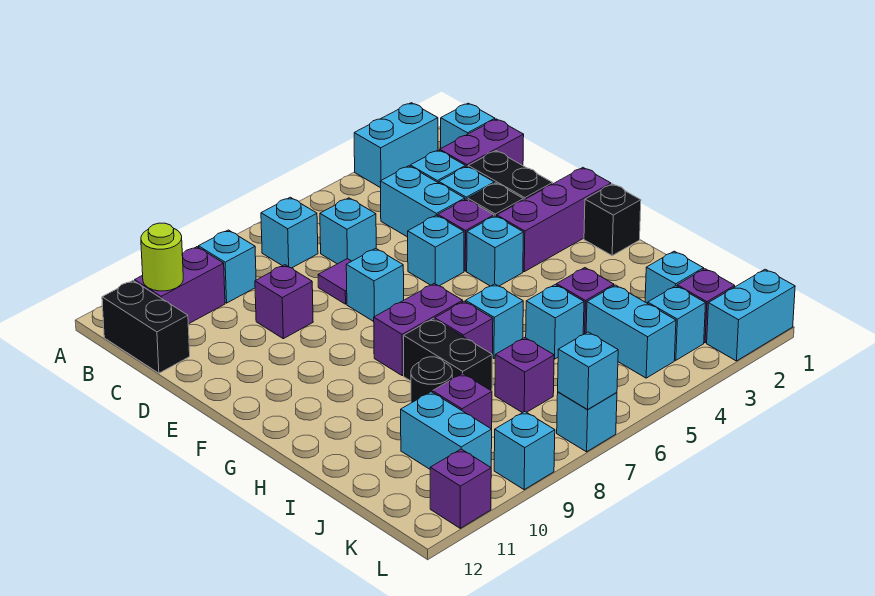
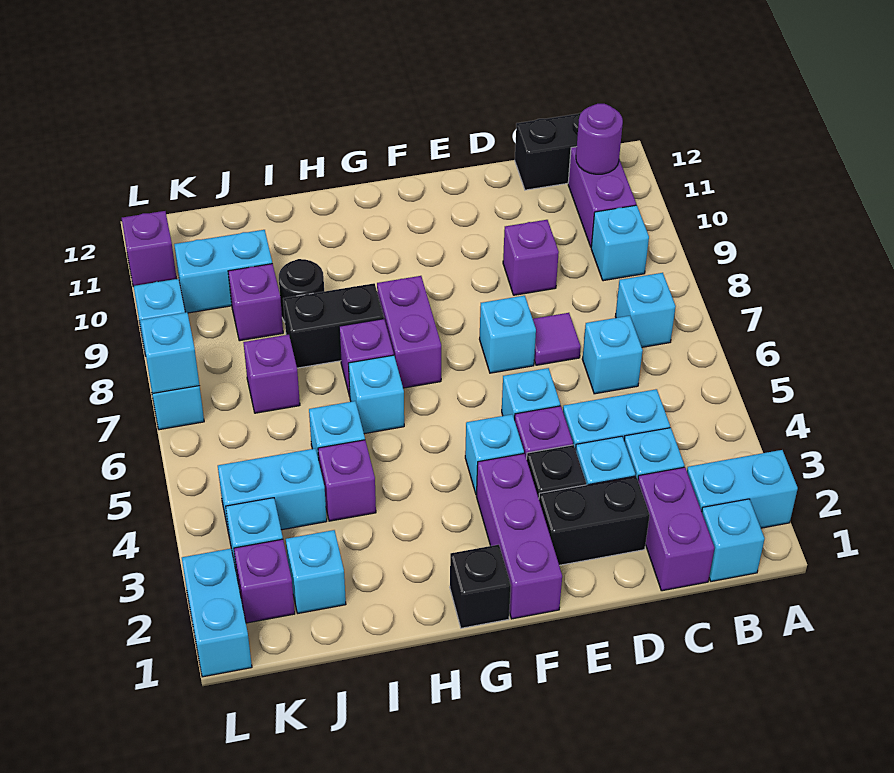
cyan brick A2:A3 level 1 -> cyan brick A2:B2 level 1
lime round brick B11 level 2 -> purple round brick B11 level 2

